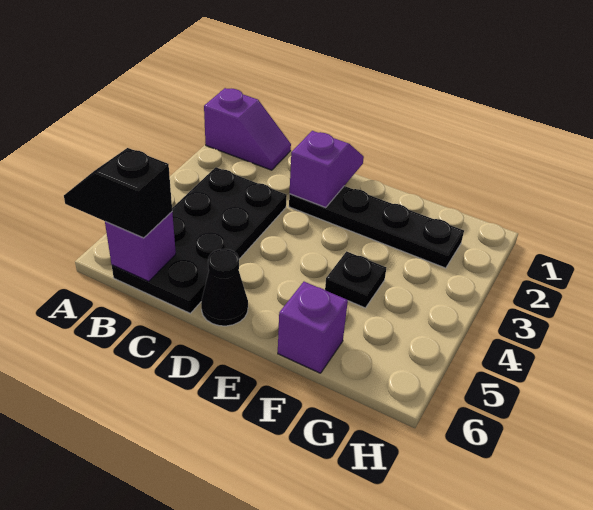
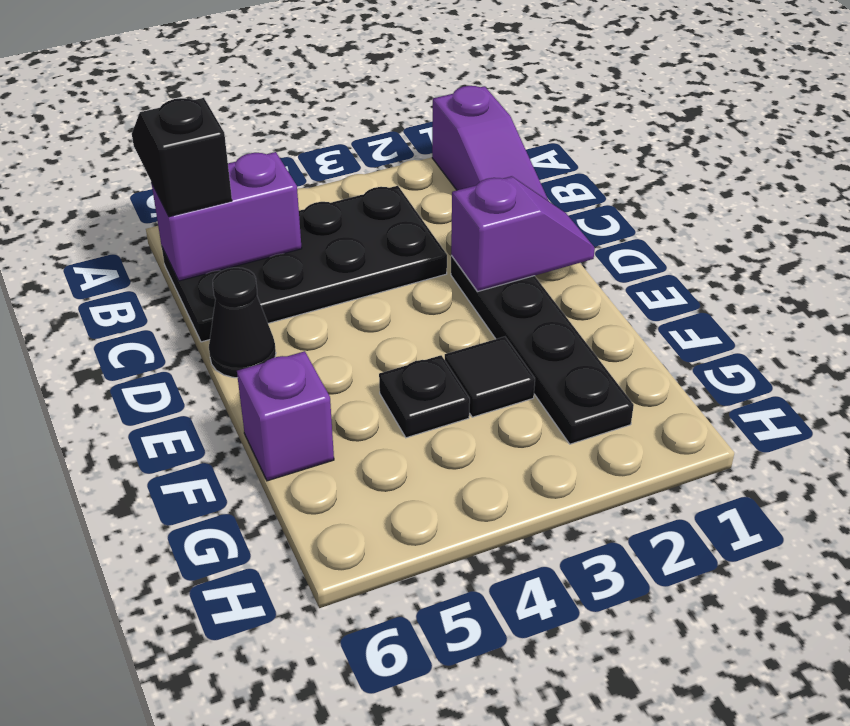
purple slope A1:B1 level 1 top A -> purple slope A1:C1 level 1 top A
purple brick B6 level 2 -> purple brick B5:B6 level 2
none -> black tile F3 level 1

